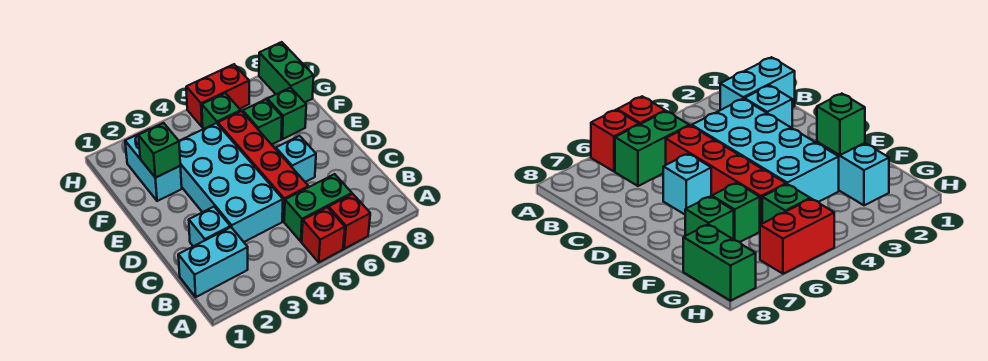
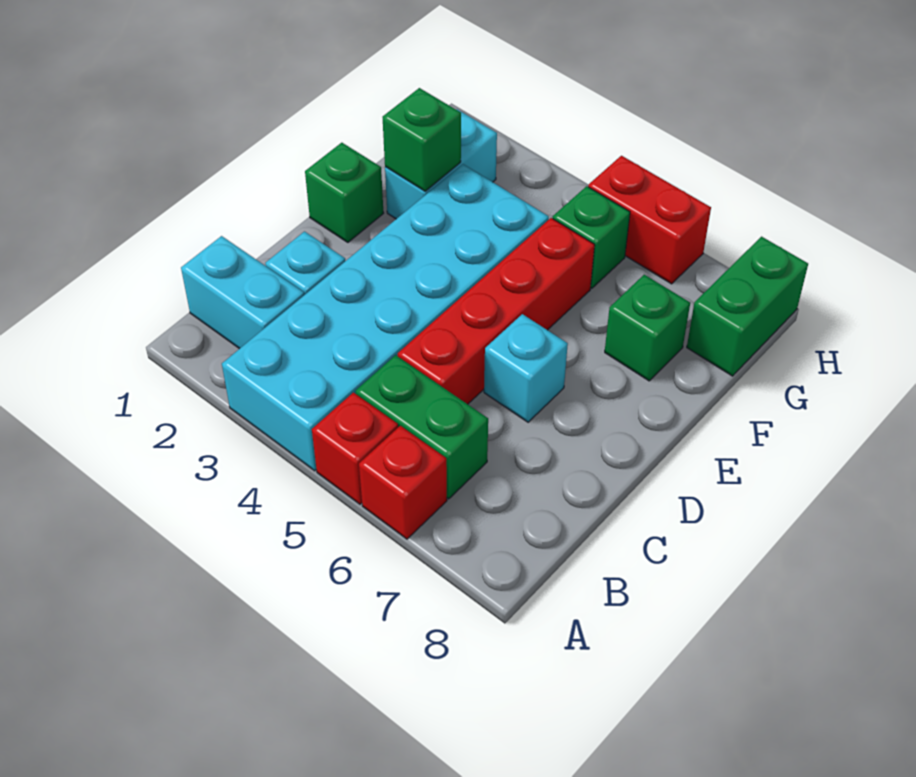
cyan brick C3:F4 level 1 -> cyan brick A3:F4 level 1
green brick F6 level 1 -> green brick E1 level 1

